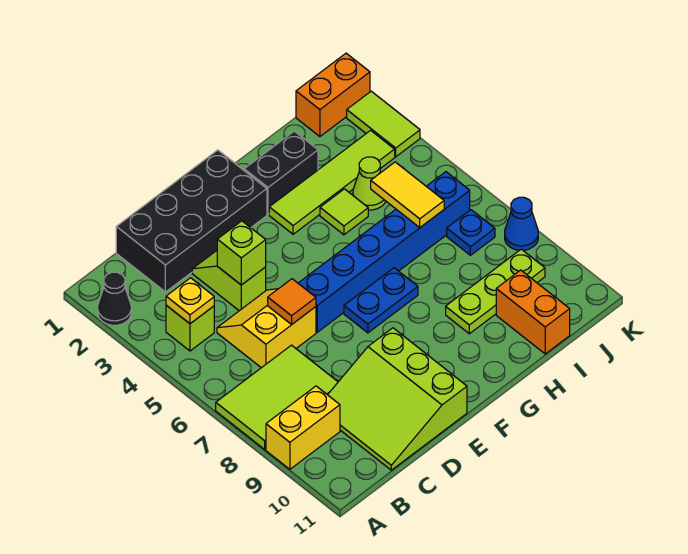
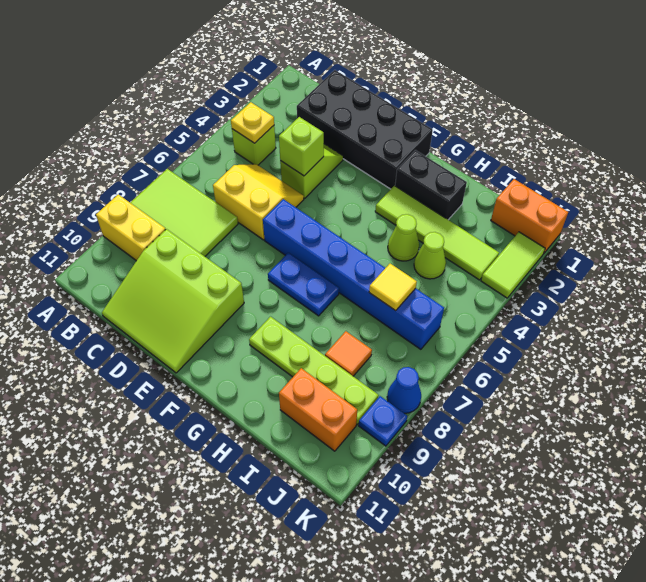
black cone A2 level 1 -> none
lime slope C9:E11 level 1 top E -> lime slope C9:E11 level 1 top 9
orange tile D6 level 2 -> orange tile I8 level 1
lime tile H4 level 1 -> lime cone H4 level 1
lime plate H9:J9 level 1 -> lime plate G9:J9 level 1
yellow tile I5:I6 level 2 -> yellow tile I6 level 2
orange brick I10:I11 level 1 -> orange brick I10:J10 level 1
blue plate J7 level 1 -> blue plate K9 level 1

